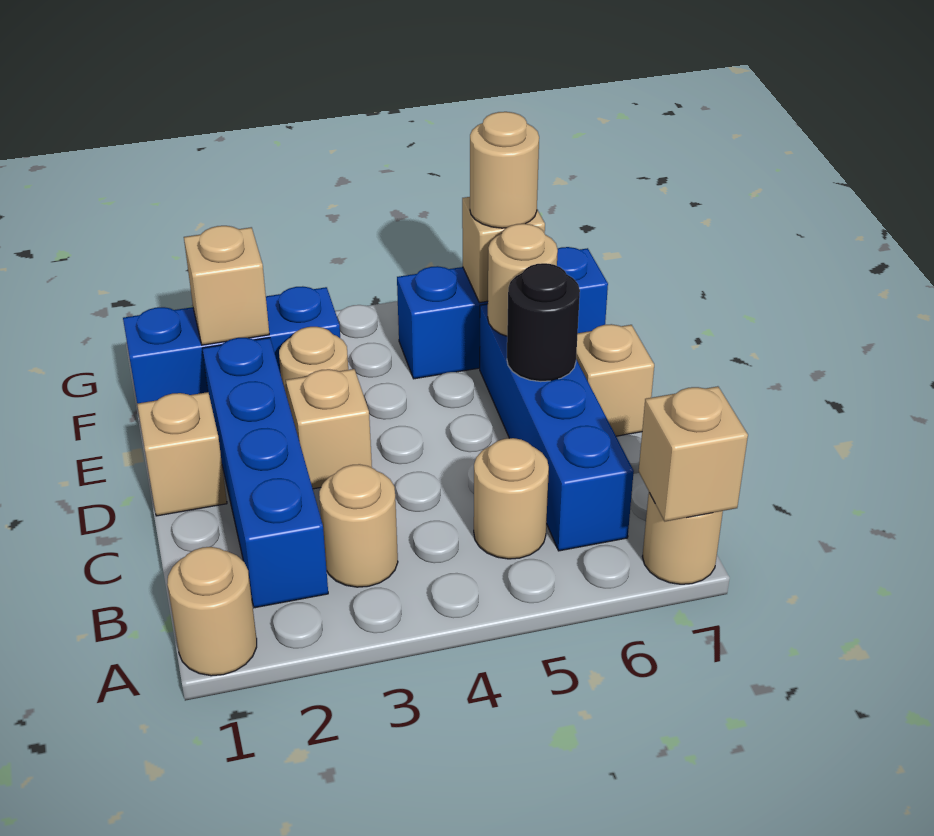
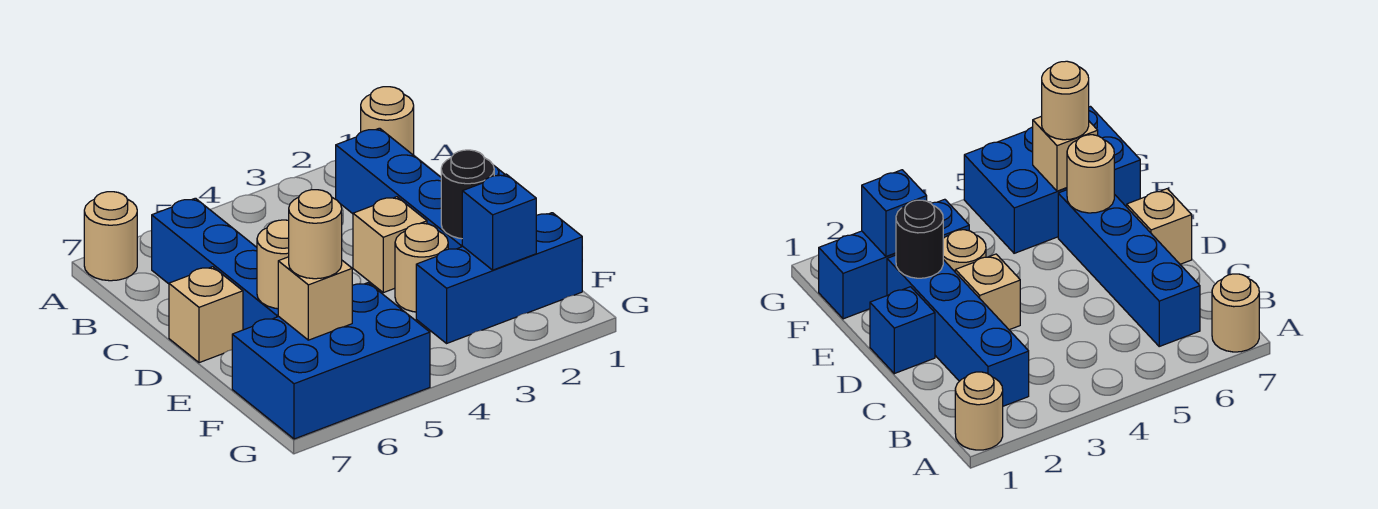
tan brick A7 level 2 -> none
tan round brick B3 level 1 -> none
tan round brick B5 level 1 -> none
tan brick D1 level 1 -> blue brick D1 level 1
black round brick D6 level 2 -> black round brick E2 level 2
tan brick F2 level 2 -> blue brick F2 level 2
blue brick F5:F7 level 1 -> blue brick F5:G7 level 1

